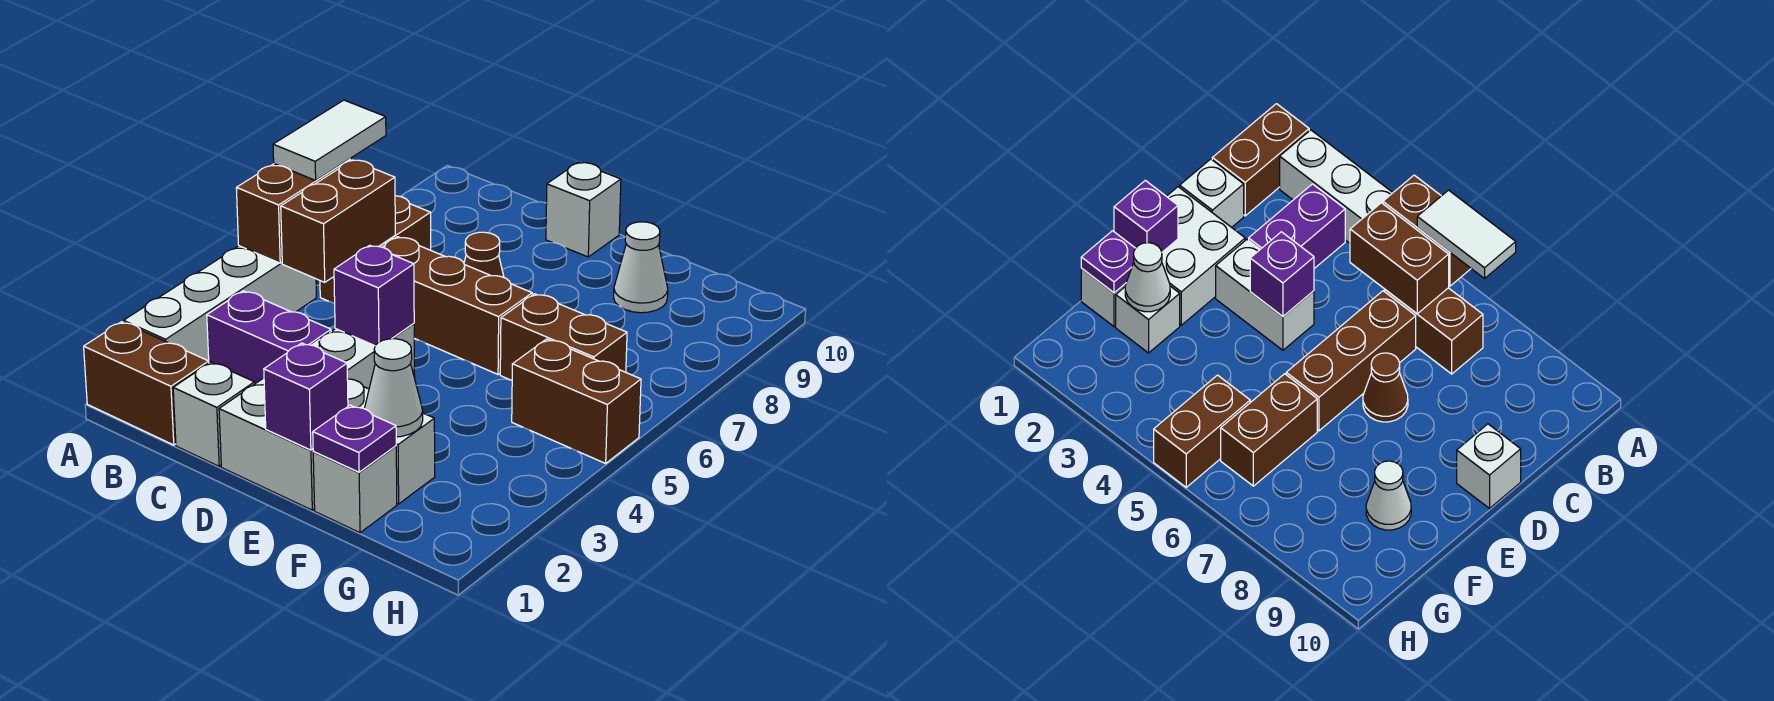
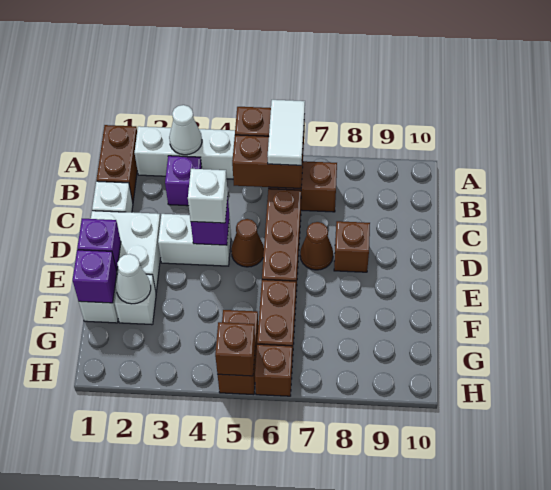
white tile A6:A7 level 3 -> white tile A6:B6 level 3
purple brick B3:C3 level 1 -> purple brick B3 level 1
none -> brown cone D5 level 1
none -> brown brick D8 level 1
white brick D10 level 1 -> white brick D4 level 3
purple plate F1 level 2 -> purple brick F1 level 2
white cone F9 level 1 -> white cone A3 level 2
none -> brown brick H5 level 2
none -> brown brick H6 level 1

